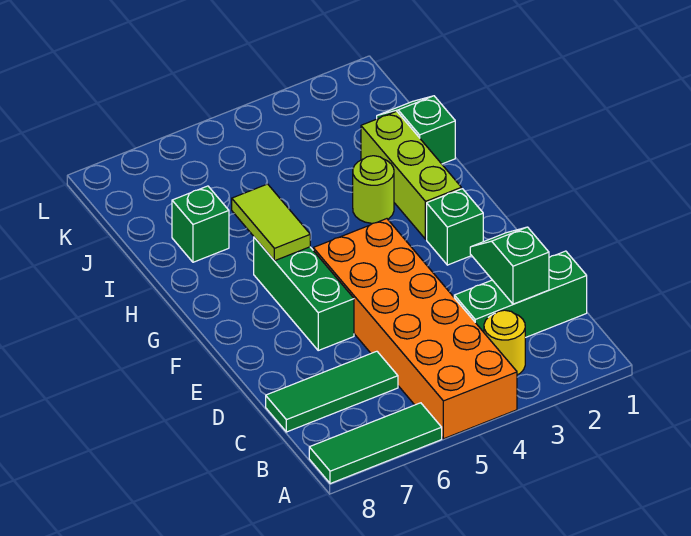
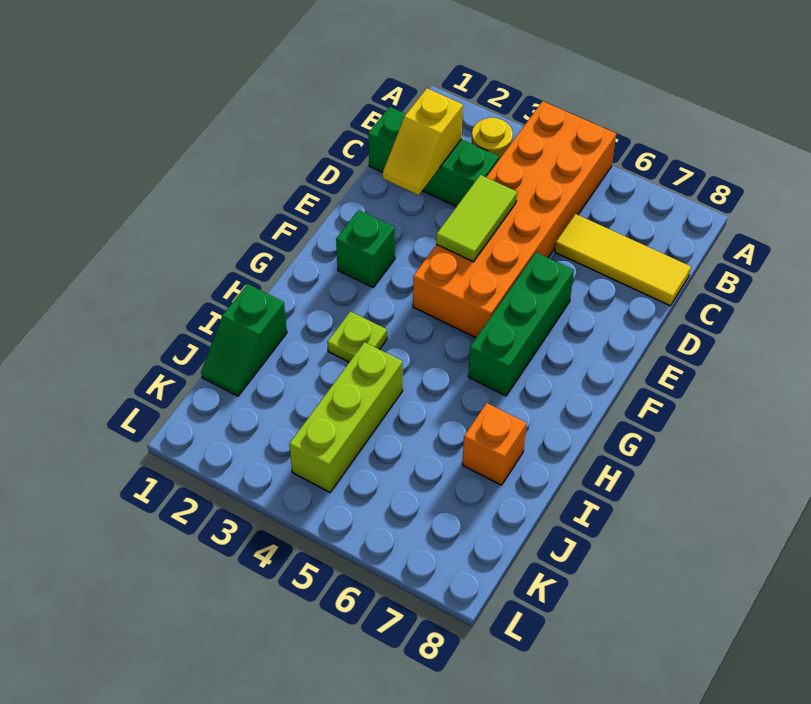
green tile A6:A8 level 1 -> none
green slope C2:D2 level 2 top C -> yellow slope C2:D2 level 2 top C
green tile C6:C8 level 1 -> yellow tile C6:C8 level 1
lime brick G2:I2 level 1 -> lime brick I4:K4 level 1
lime tile G6:H6 level 2 -> lime tile D4:E4 level 2
lime round brick H3 level 1 -> lime plate H3 level 1
green brick I7 level 1 -> orange brick I7 level 1

